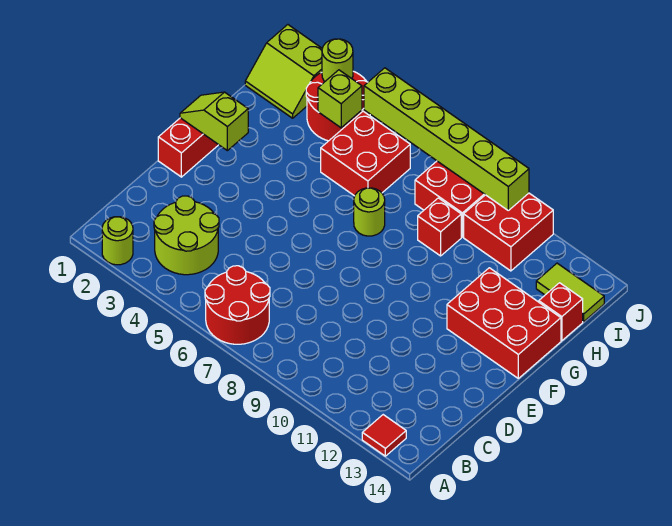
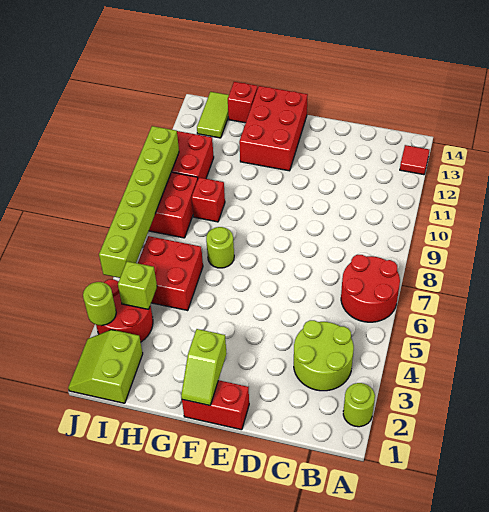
lime slope I1:J2 level 1 top J -> lime slope I1:J2 level 1 top I

